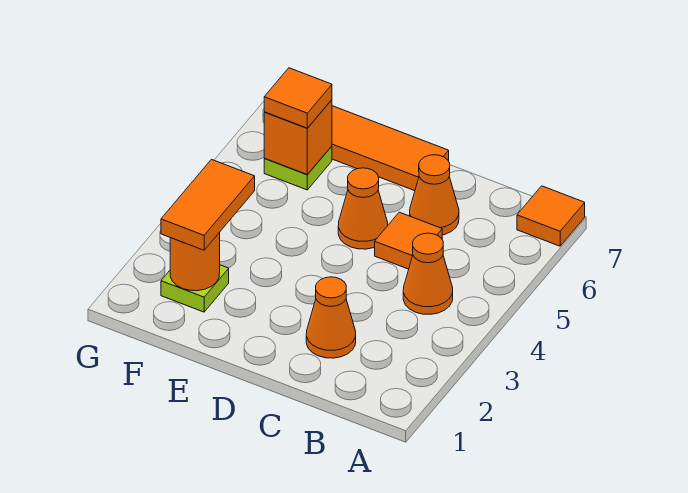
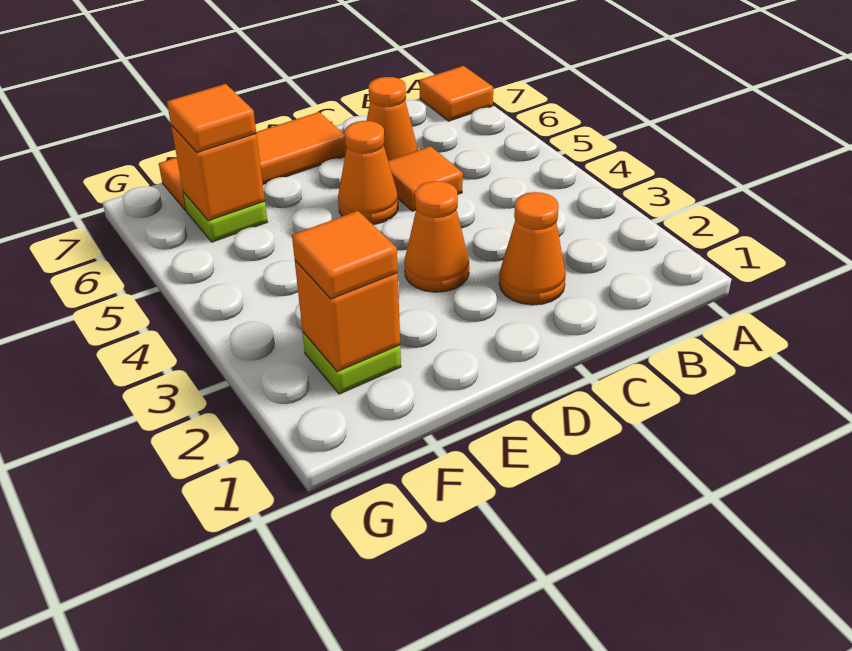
orange cone B4 level 1 -> orange cone D3 level 1
orange round brick F2 level 2 -> orange brick F2 level 2
orange tile F2:F3 level 3 -> orange tile F2 level 3

